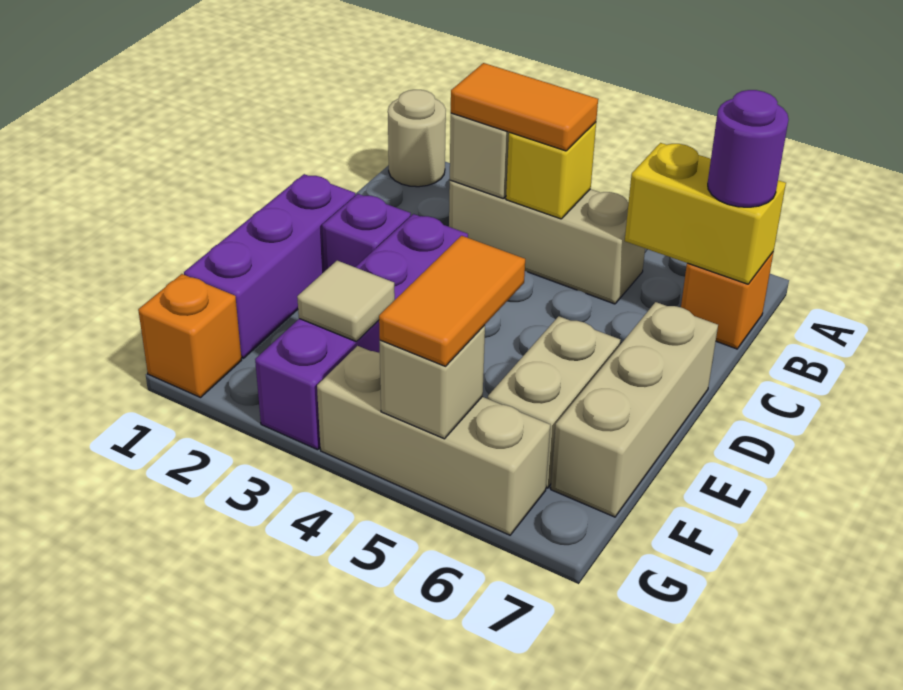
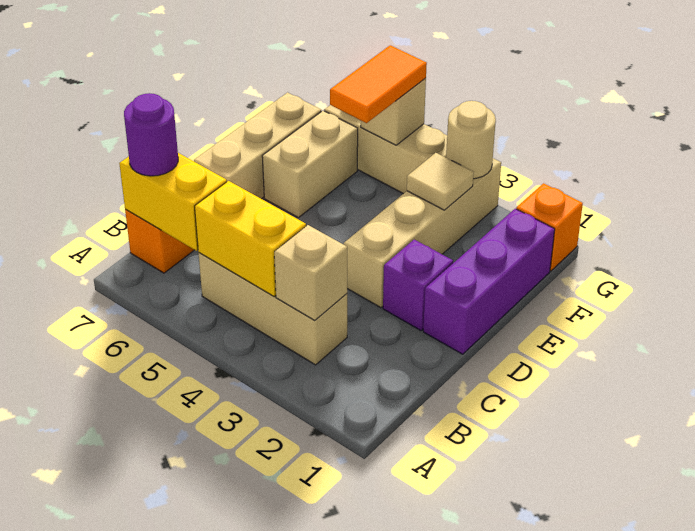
tan round brick A1 level 1 -> tan round brick G3 level 2
orange tile B3:B4 level 3 -> none
yellow brick B4 level 2 -> yellow brick B4:B5 level 2
purple brick D3:G3 level 1 -> tan brick D3:G3 level 1

